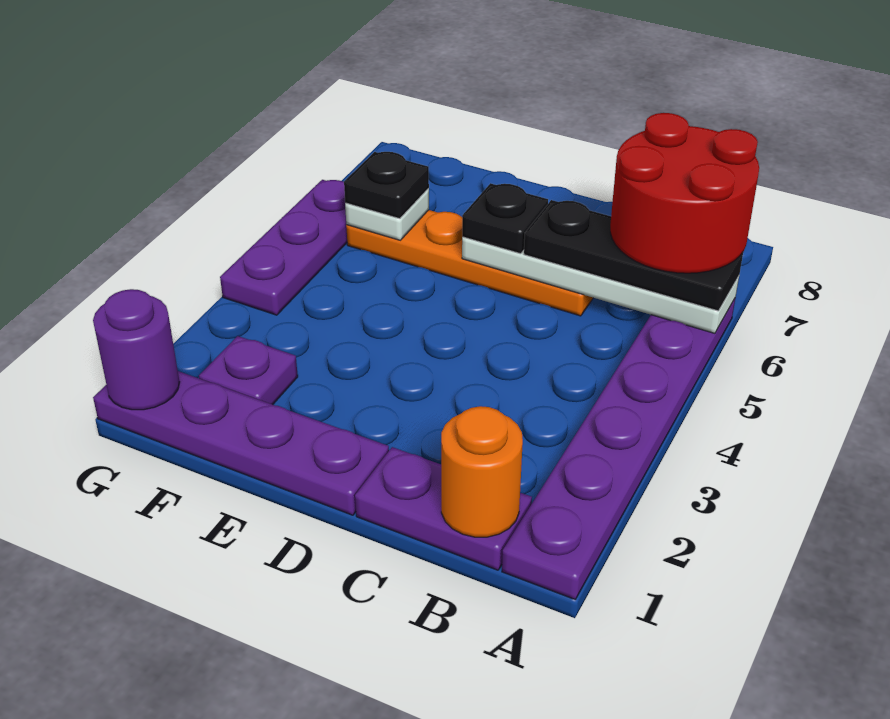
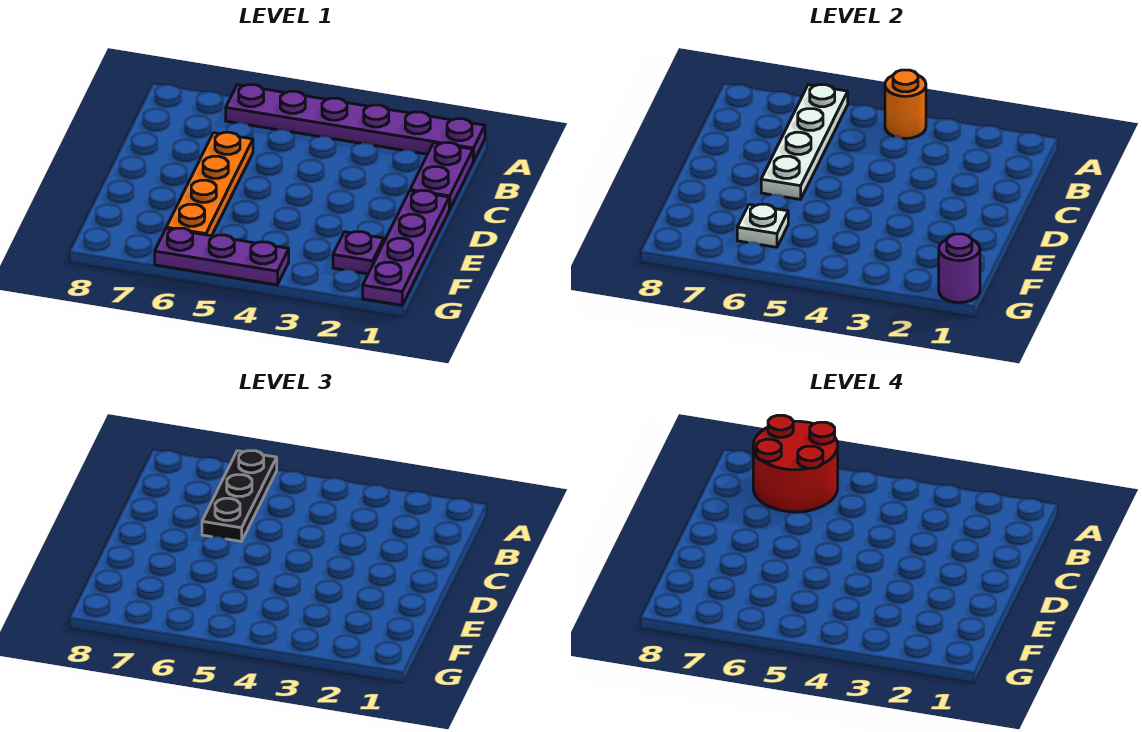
orange round brick B1 level 2 -> orange round brick A4 level 2
black plate D6 level 3 -> none
black plate F6 level 3 -> none

